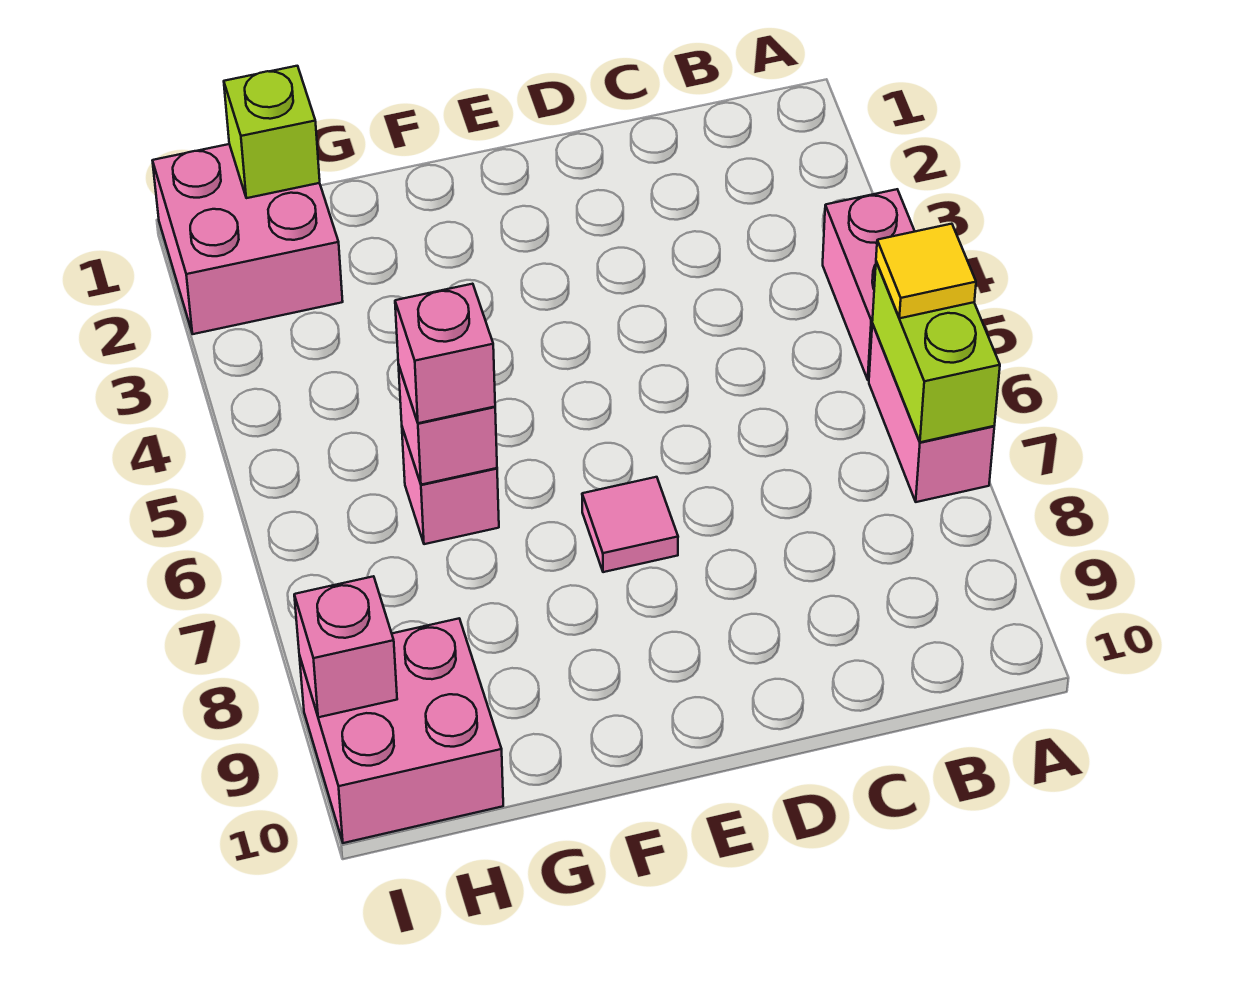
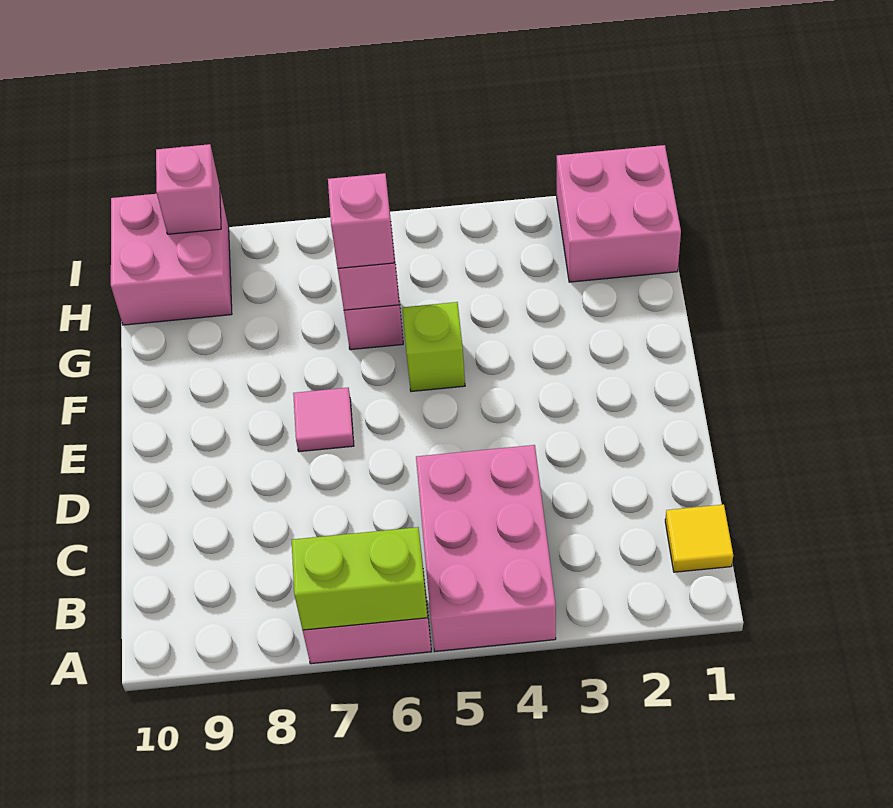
pink brick A4:A5 level 1 -> pink brick A4:C5 level 1
yellow tile A6 level 3 -> yellow tile B1 level 1
lime brick H1 level 2 -> lime brick F5 level 1

